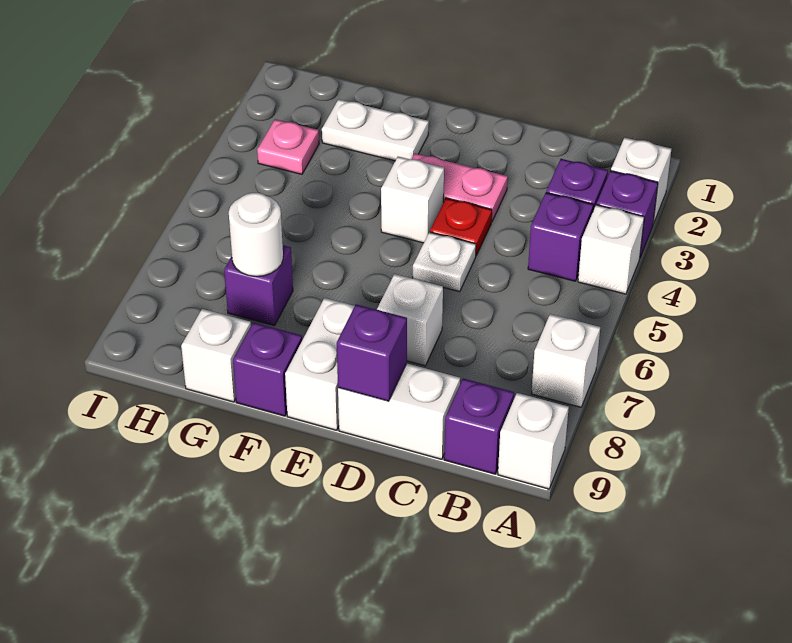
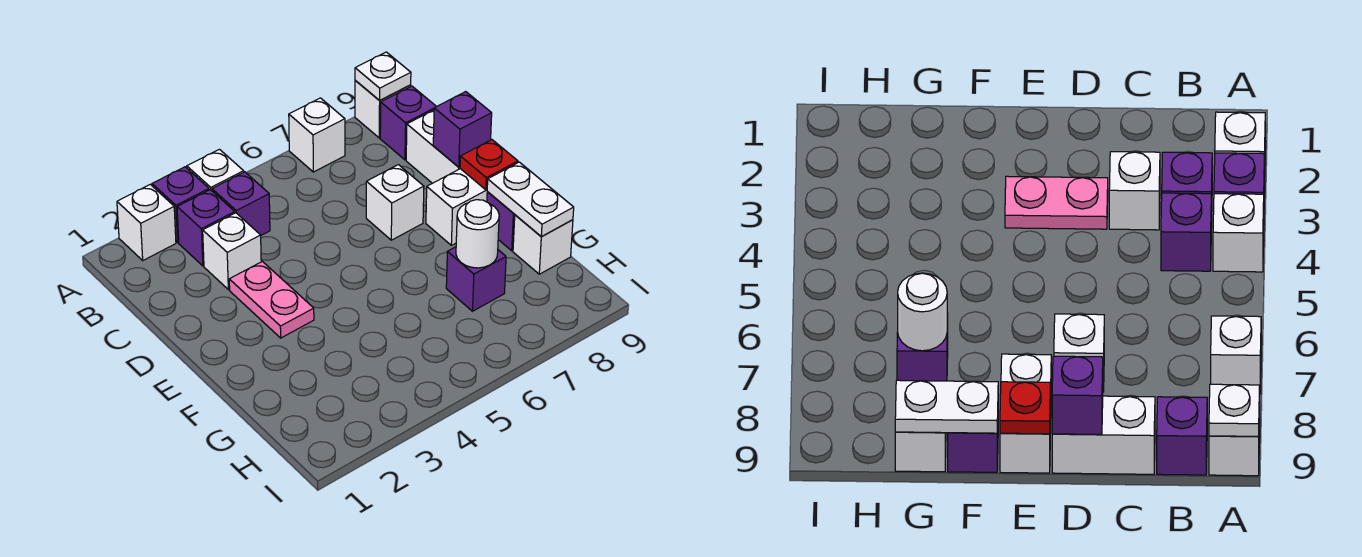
red plate D4 level 1 -> red plate E9 level 2
white plate D5 level 1 -> white plate A9 level 2
white brick E4 level 1 -> white brick C3 level 1
white plate F2:G2 level 1 -> white plate F9:G9 level 2
pink plate H3 level 1 -> none

